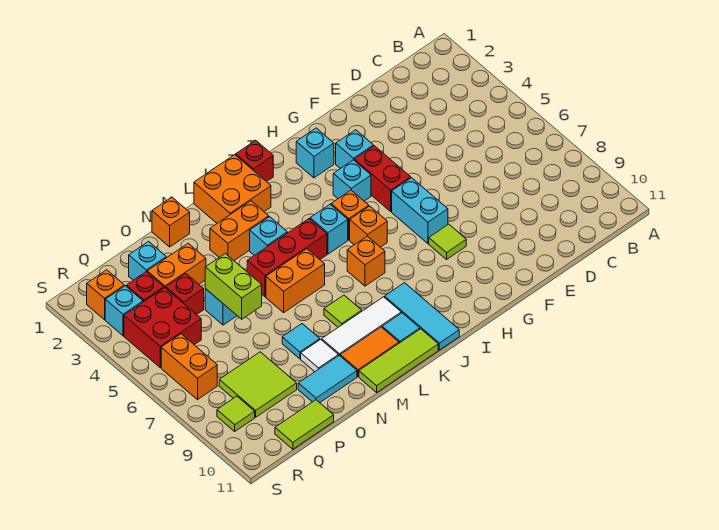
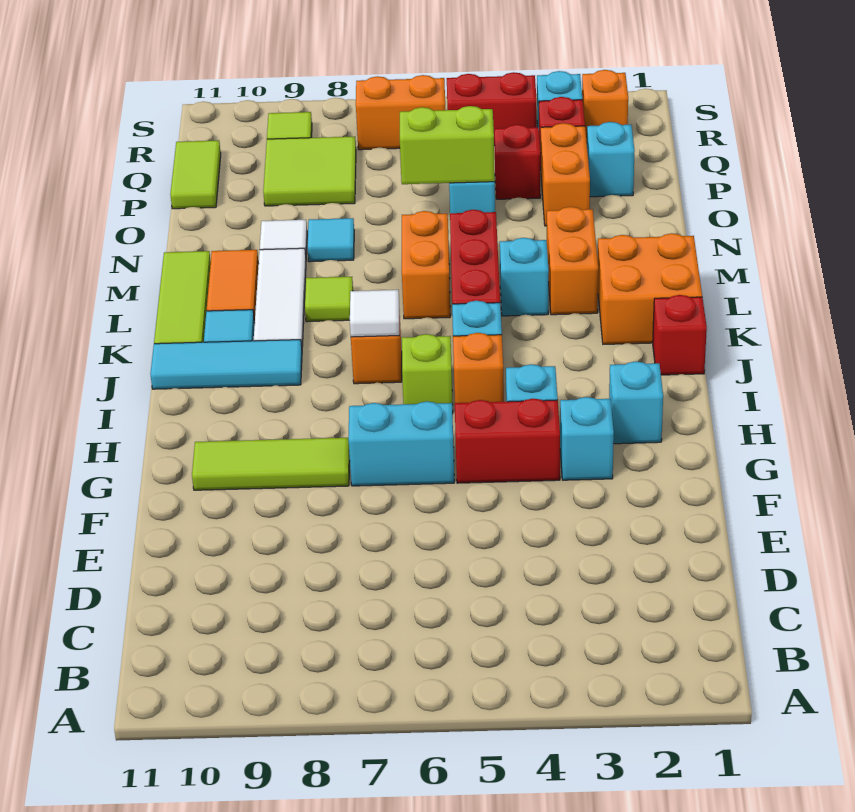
lime tile G8 level 1 -> lime tile G8:G10 level 1
orange brick I6 level 1 -> lime brick I6 level 1
none -> white tile J7 level 2
orange brick N1 level 1 -> none
cyan tile N10:O10 level 1 -> none
red brick Q4:R5 level 1 -> red brick R4:R5 level 1

